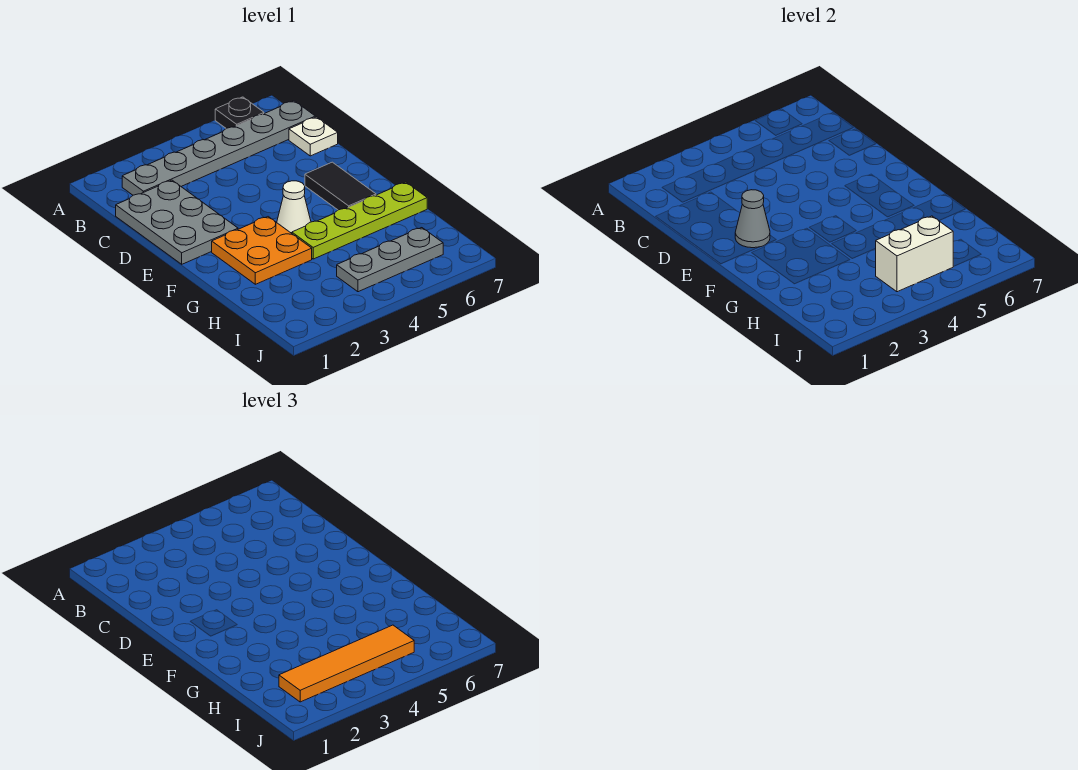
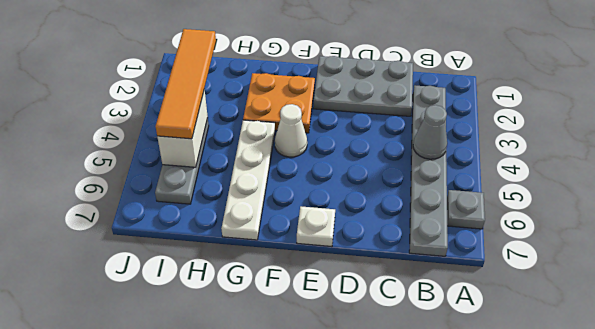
black plate A6 level 1 -> grey plate A6 level 1
white plate C7 level 1 -> white plate E7 level 1
grey cone E2 level 2 -> grey cone B4 level 2
black tile E6:F6 level 1 -> none
lime plate G4:G7 level 1 -> white plate G4:G7 level 1

